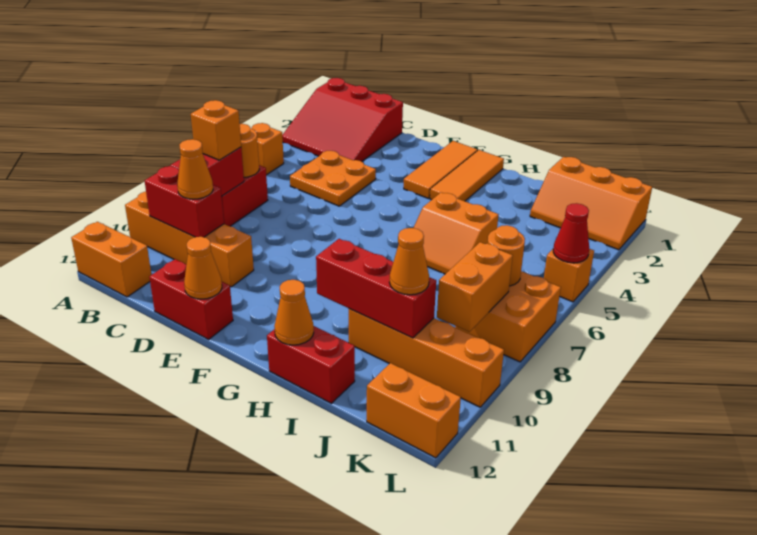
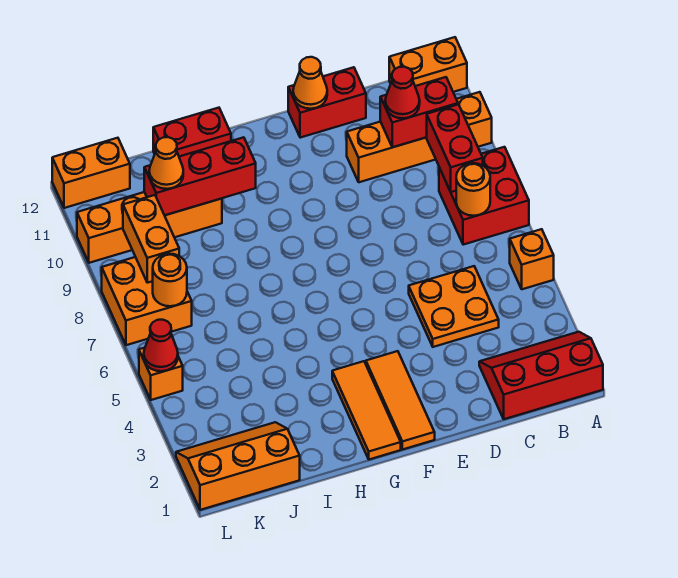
red slope A1:C3 level 1 top 1 -> red slope A1:C2 level 1 top 1
orange brick B8 level 3 -> none
orange cone C10 level 3 -> red cone C10 level 3
orange slope H5:I6 level 1 top 5 -> none
orange cone H12 level 2 -> none

